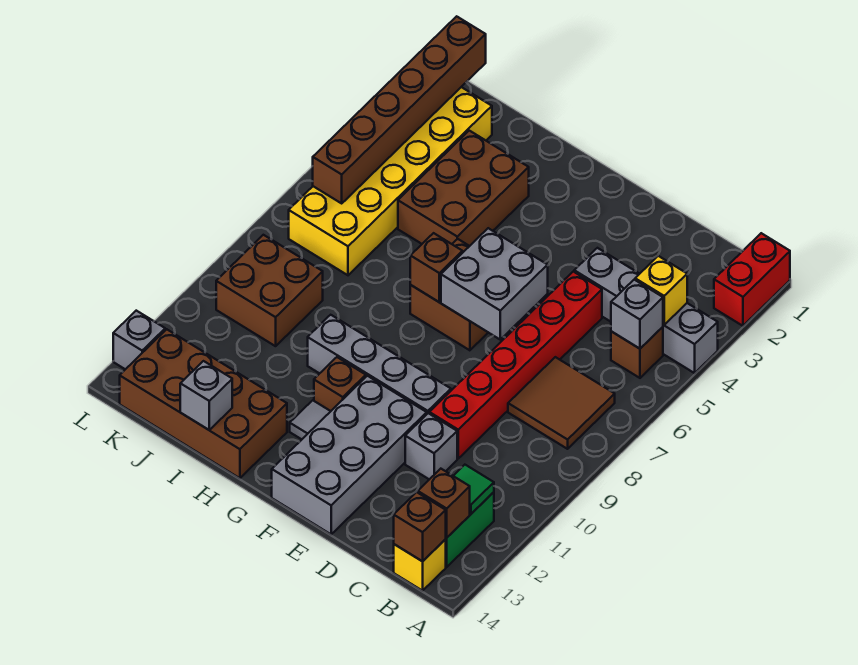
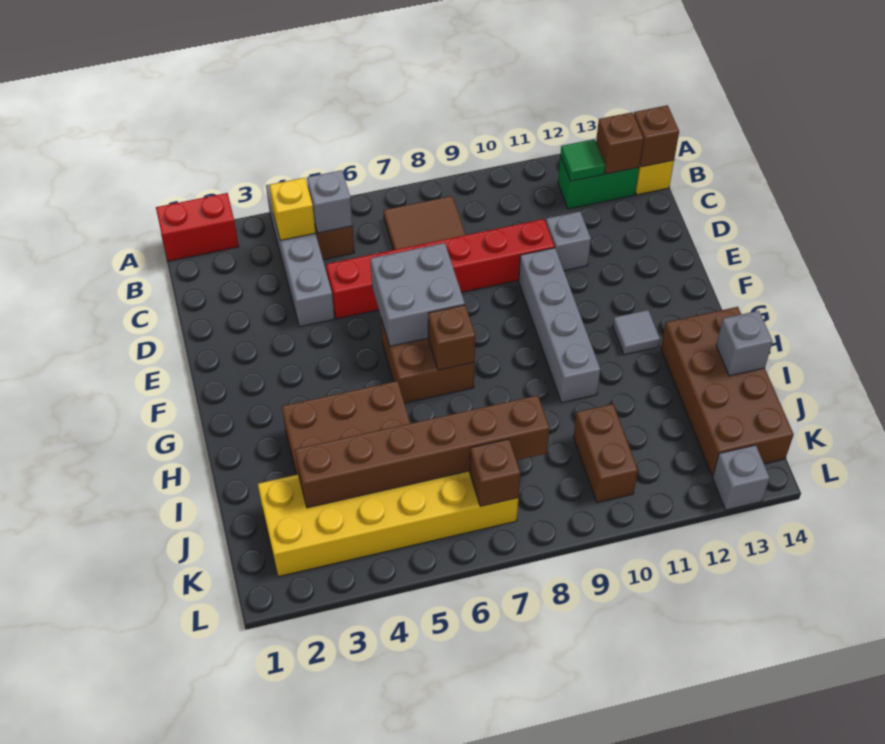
grey brick E11:F14 level 1 -> none
brown brick G11 level 1 -> brown brick K7 level 2
brown brick J9:K10 level 1 -> brown brick J10:K10 level 1
brown brick K1:K6 level 2 -> brown brick J3:J8 level 2

